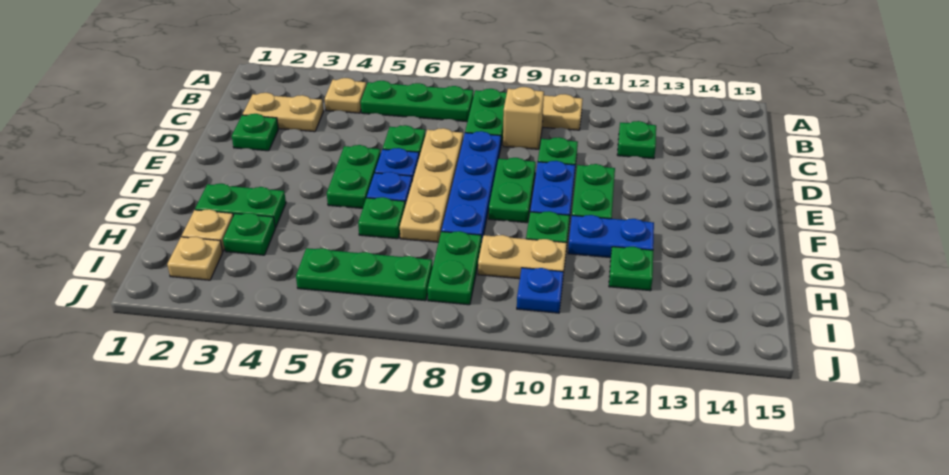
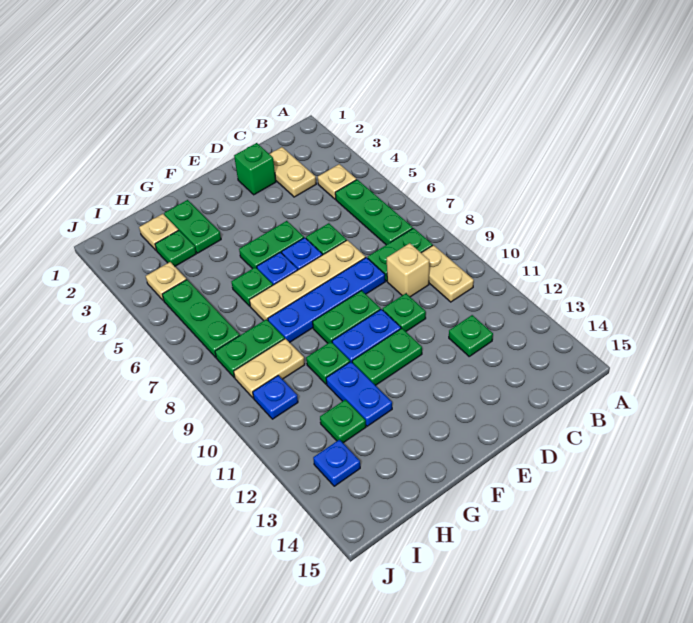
green plate D2 level 1 -> green brick D2 level 1
tan plate H9:H10 level 1 -> tan plate H9:I9 level 1
tan plate I2 level 1 -> tan plate I4 level 1
none -> blue plate I13 level 1

